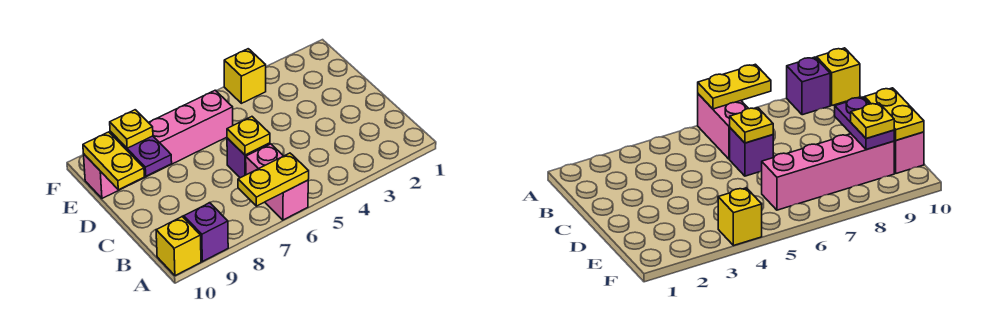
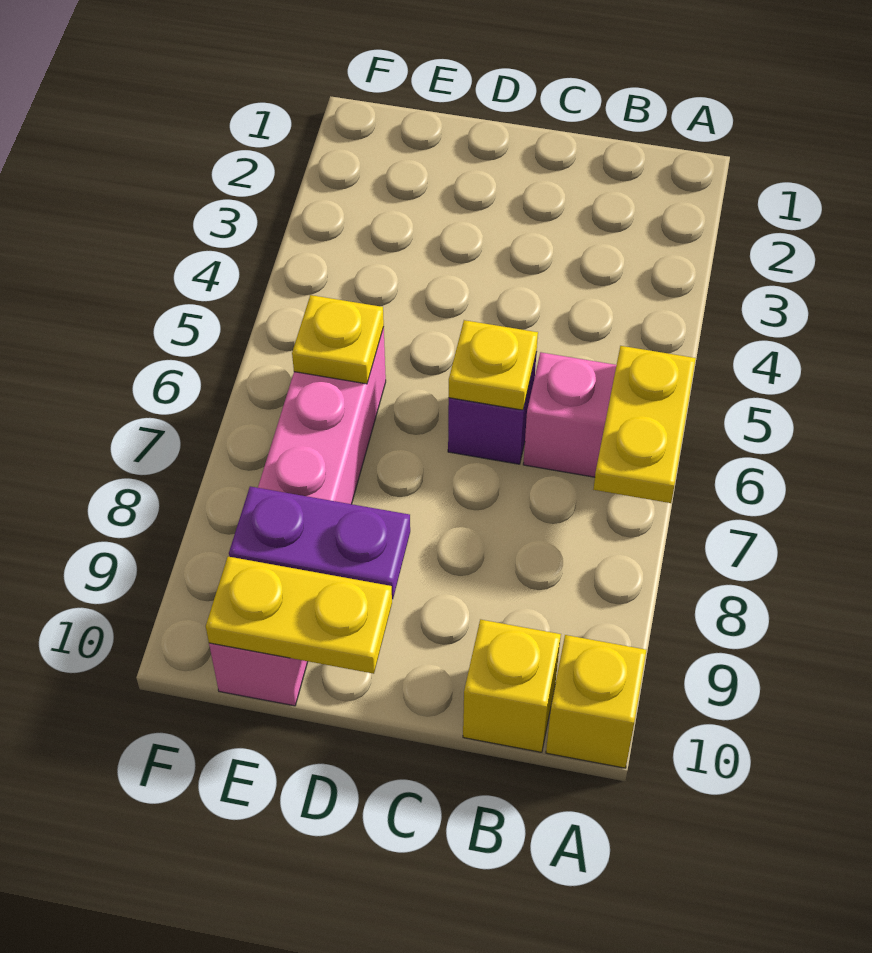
purple brick A9 level 1 -> none
yellow plate E9 level 3 -> yellow plate E6 level 2
yellow brick F4 level 1 -> yellow brick B10 level 1

